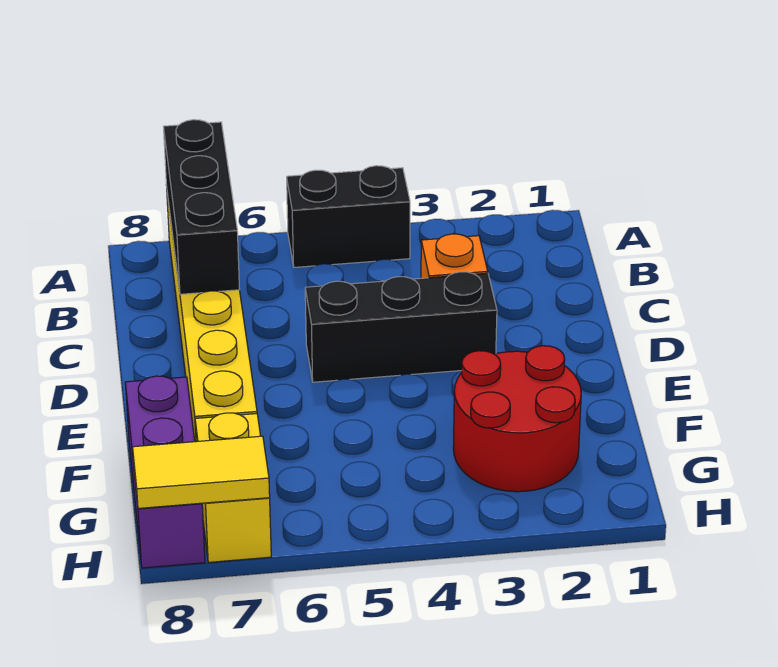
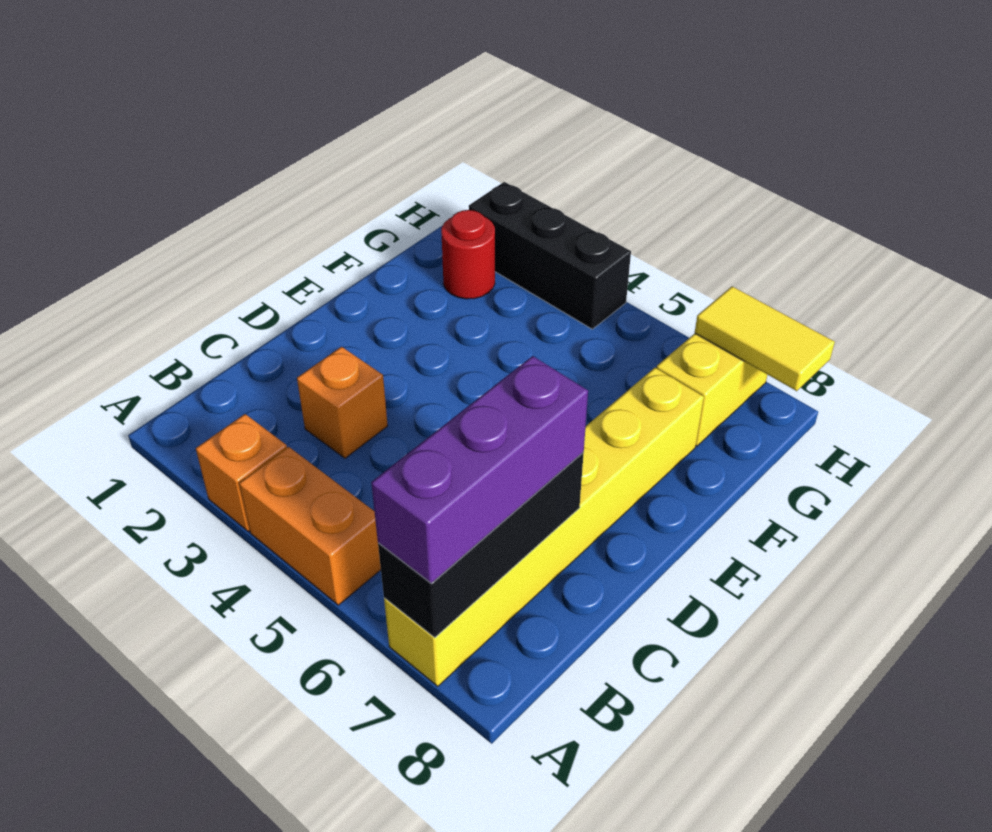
none -> orange brick A3 level 1
black brick A4:A5 level 1 -> orange brick A4:A5 level 1
black brick D3:D5 level 1 -> black brick H2:H4 level 1
red round brick F2:G3 level 1 -> red round brick G2 level 1
purple brick F8:H8 level 1 -> purple brick A7:C7 level 3

